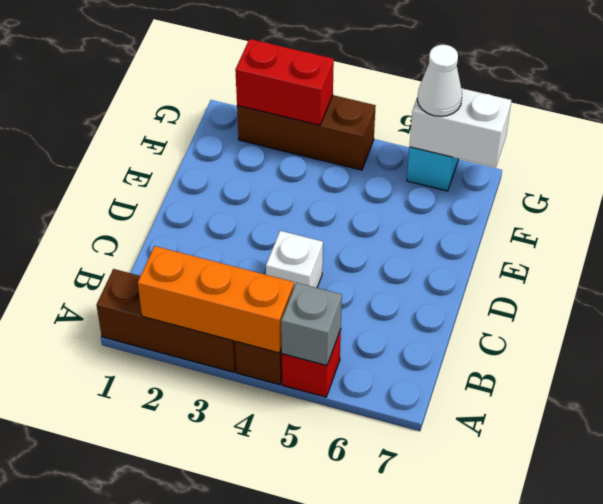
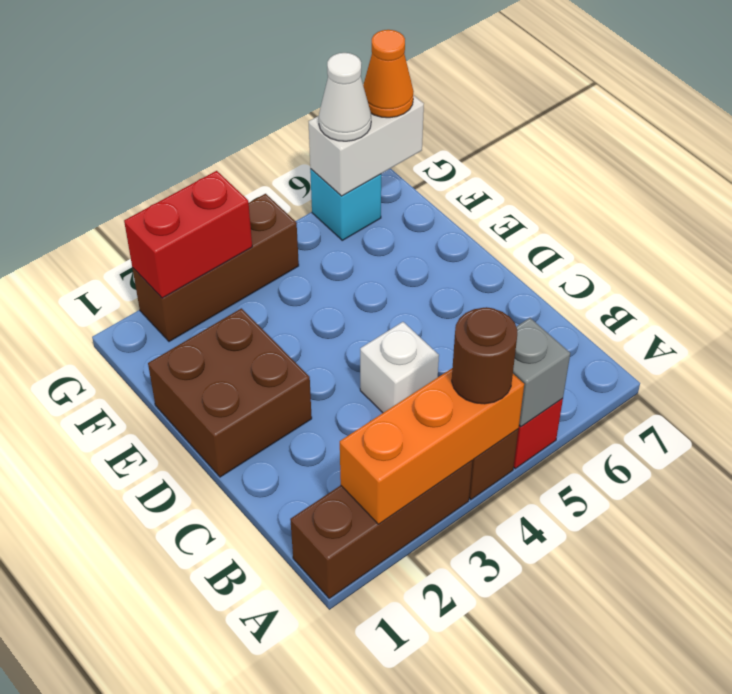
none -> brown round brick A4 level 3
none -> brown brick D1:E2 level 1
none -> orange cone G7 level 3

